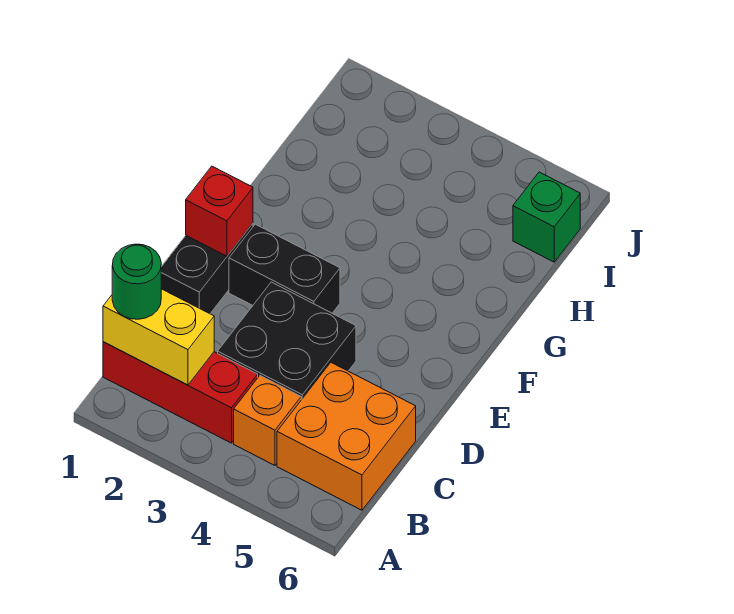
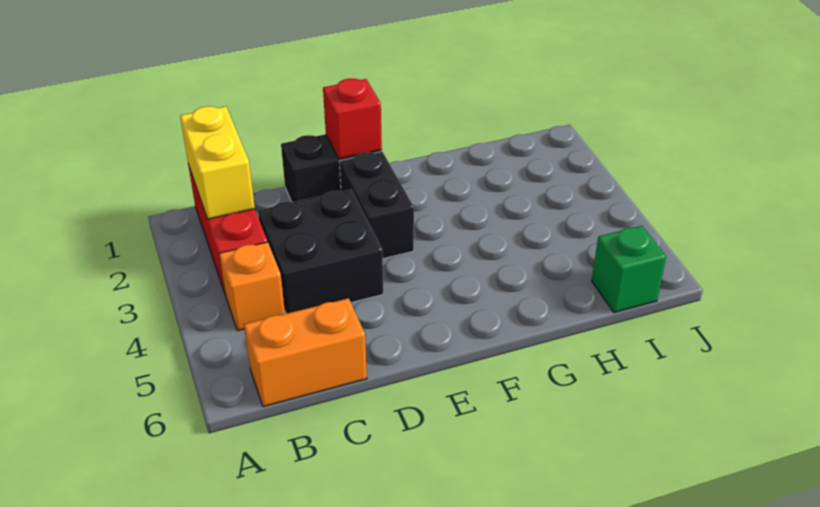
green round brick B1 level 3 -> none
orange brick B5:C6 level 1 -> orange brick B6:C6 level 1

